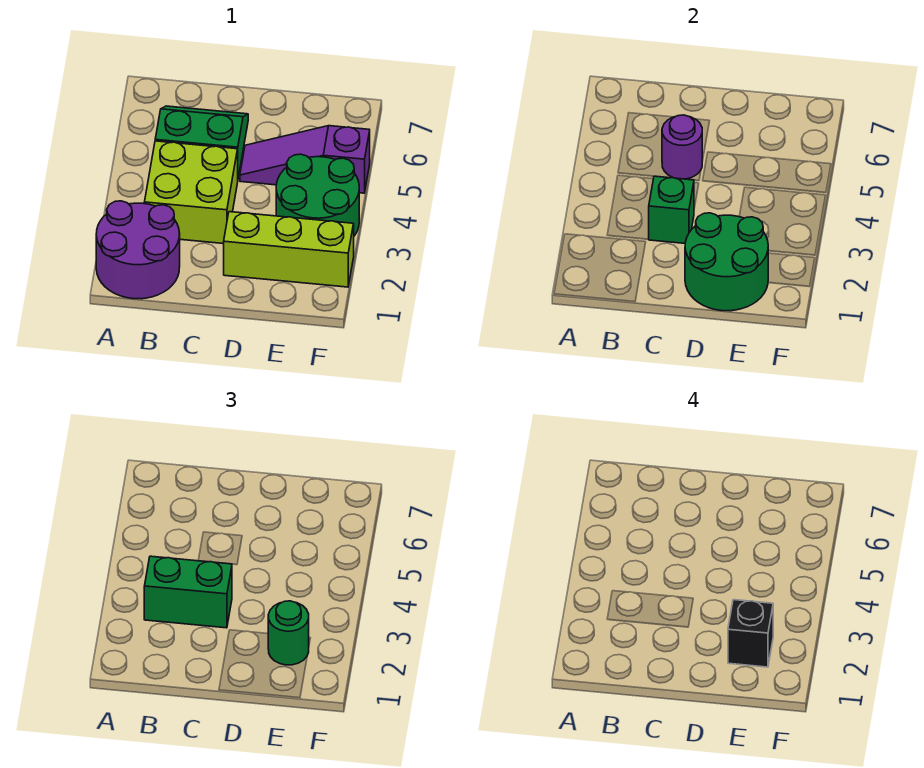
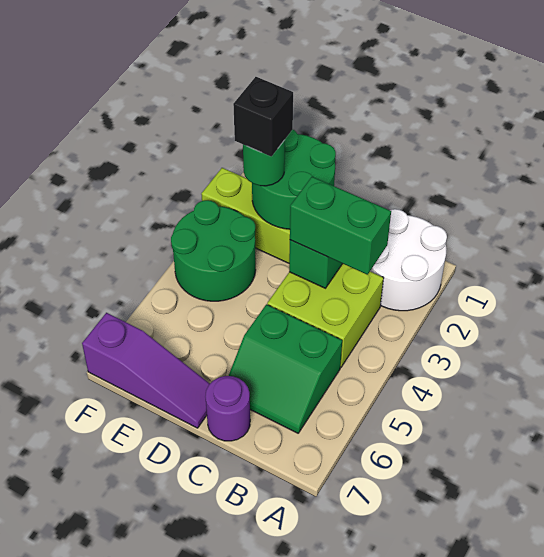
purple round brick A1:B2 level 1 -> white round brick A1:B2 level 1
purple round brick C5 level 2 -> purple round brick C7 level 1
purple slope D5:F5 level 1 top F -> purple slope D7:F7 level 1 top F

